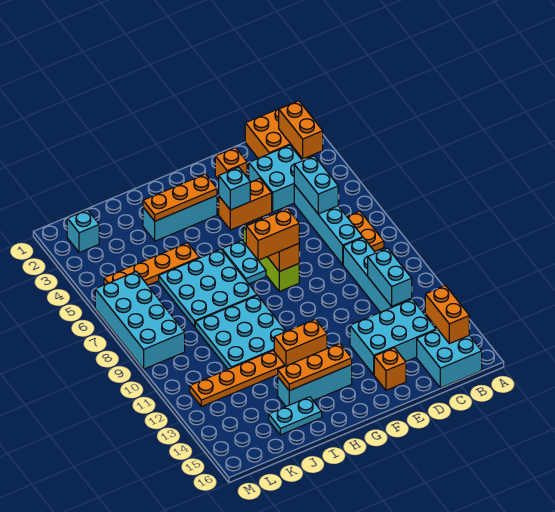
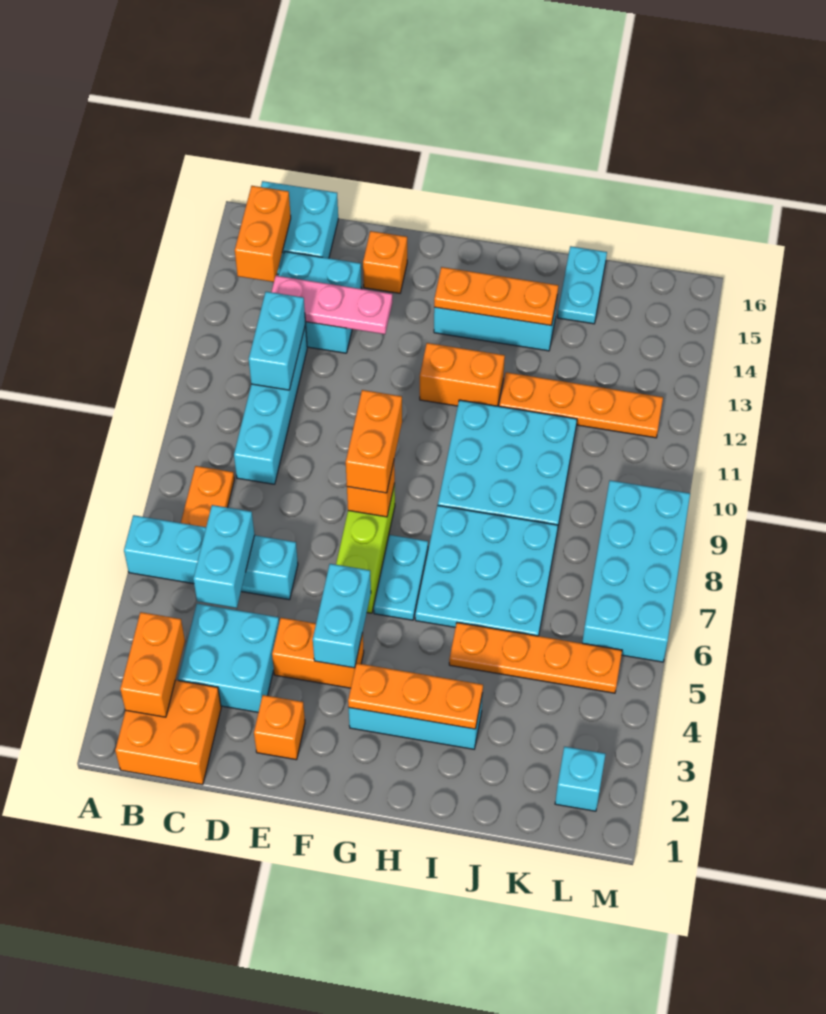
cyan brick C5:C8 level 1 -> cyan brick A6:D6 level 1
cyan brick C13:E14 level 1 -> cyan brick C13:D14 level 1
none -> pink plate C13:E13 level 2
cyan brick F4 level 2 -> cyan brick F4:F5 level 2
orange brick F8:G8 level 3 -> orange brick F8:F9 level 3
cyan plate I15:J15 level 1 -> cyan plate J15:J16 level 1

